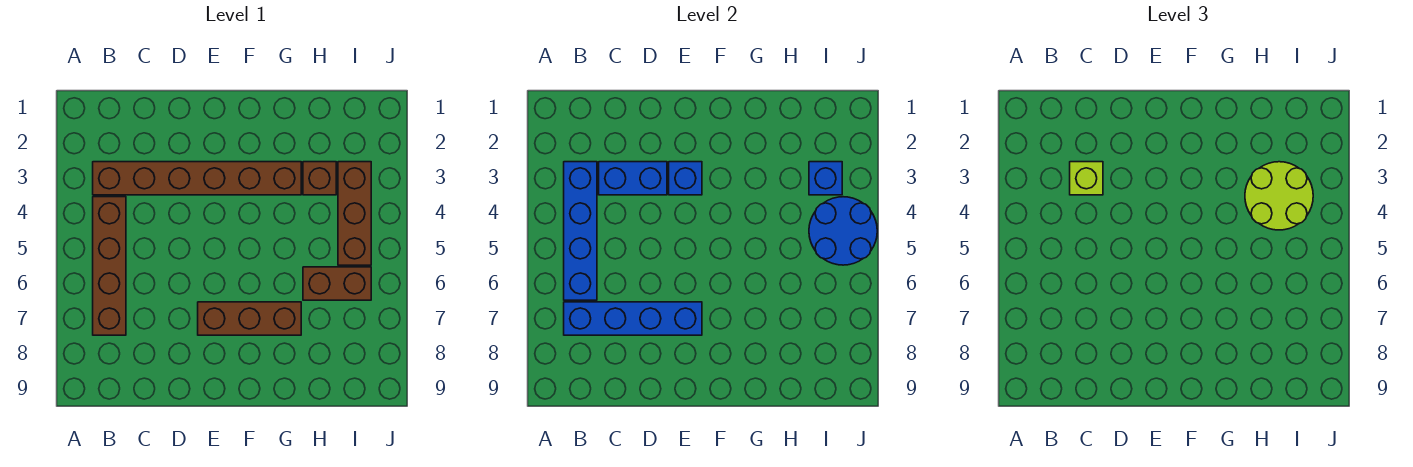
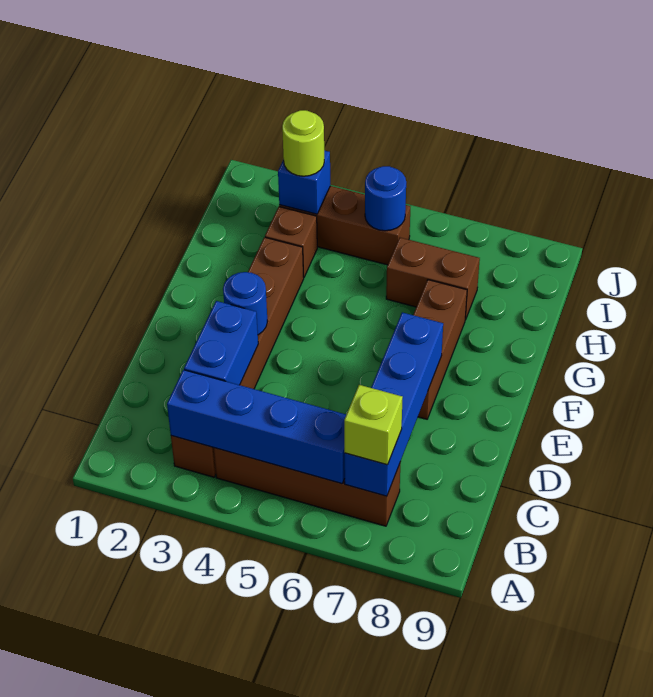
lime brick C3 level 3 -> lime brick B7 level 3
blue brick E3 level 2 -> blue round brick E3 level 2
lime round brick H3:I4 level 3 -> lime round brick I3 level 3
brown brick H6:I6 level 1 -> brown brick H6:H7 level 1
blue round brick I4:J5 level 2 -> blue round brick I5 level 2

